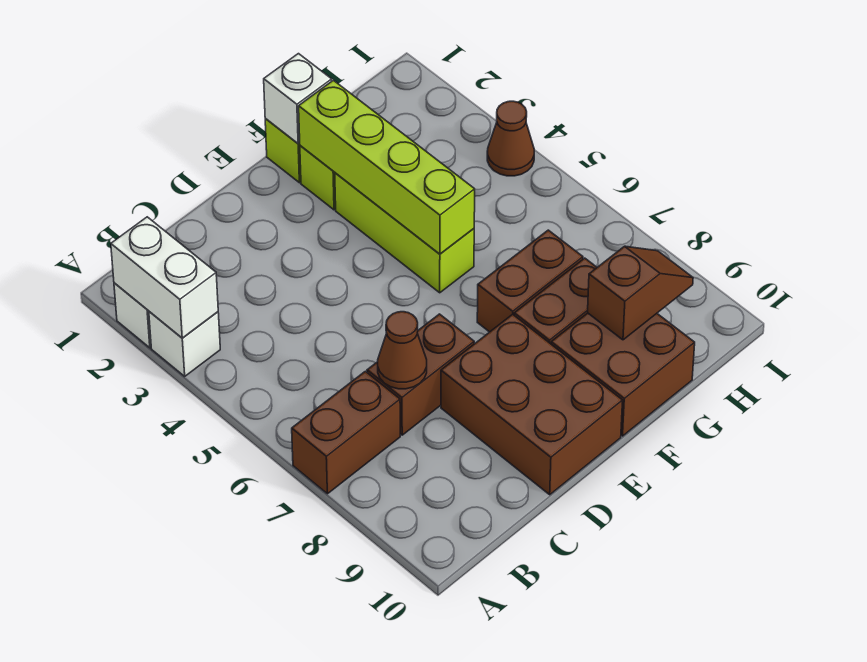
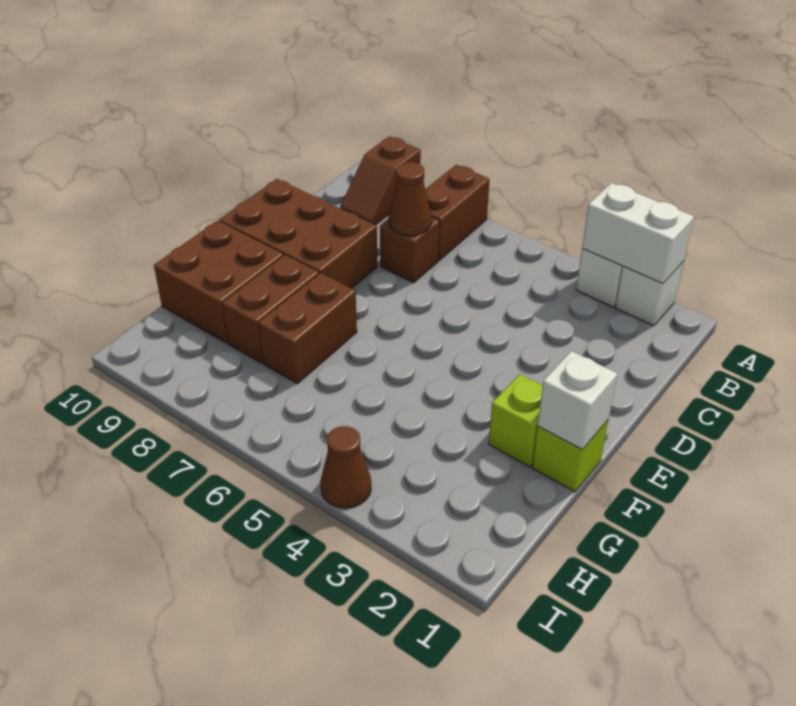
brown brick C7:D7 level 1 -> brown brick C7 level 1
lime brick F2:F5 level 2 -> none
lime brick F3:F5 level 1 -> none
brown slope G9:H9 level 2 top G -> brown slope A9:B9 level 1 top A

